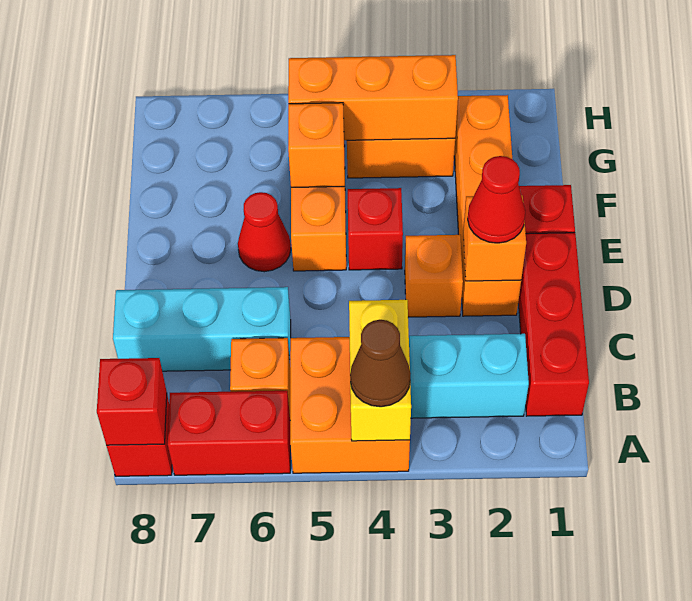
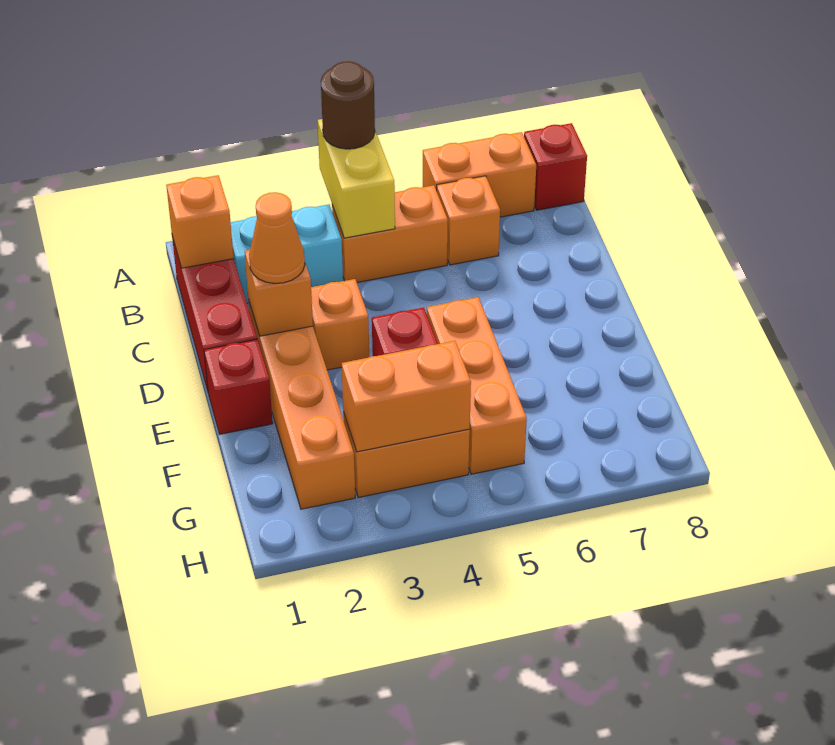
orange brick A4:B5 level 1 -> orange brick B4:B5 level 1
brown cone A4 level 3 -> brown round brick A4 level 3
red brick A6:A7 level 1 -> orange brick A6:A7 level 1
red brick A8 level 2 -> none
cyan brick C6:C8 level 1 -> none
red cone D2 level 3 -> orange cone D2 level 3
red cone E6 level 1 -> none
orange brick F5 level 2 -> orange brick B1 level 2
orange brick G3:G5 level 2 -> orange brick G3:G4 level 2

